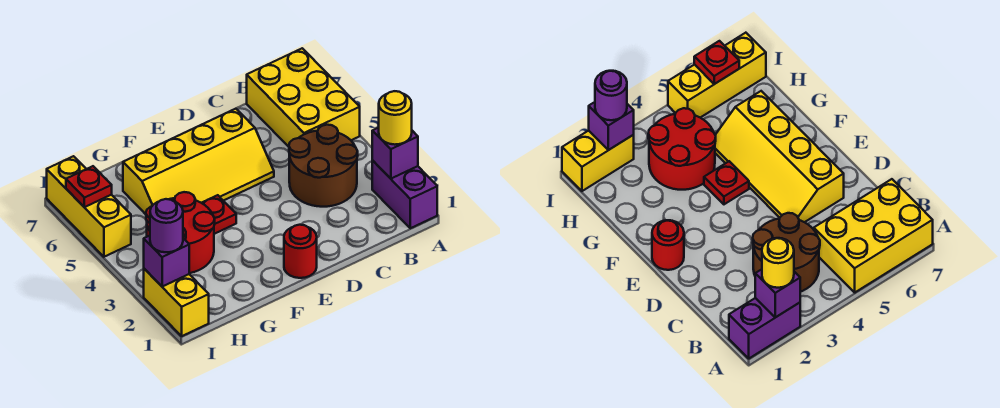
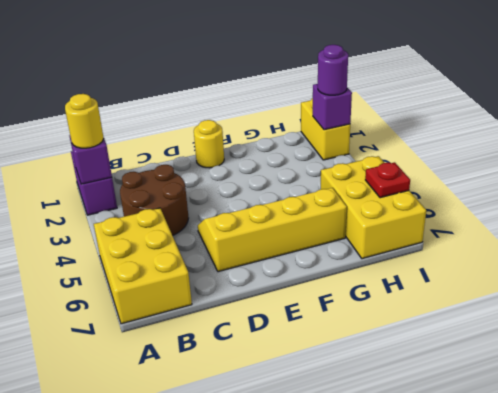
red round brick E1 level 1 -> yellow round brick E1 level 1
red plate F4 level 1 -> none
red round brick G3:H4 level 1 -> none
yellow brick I5:I7 level 1 -> yellow brick H5:I7 level 1

